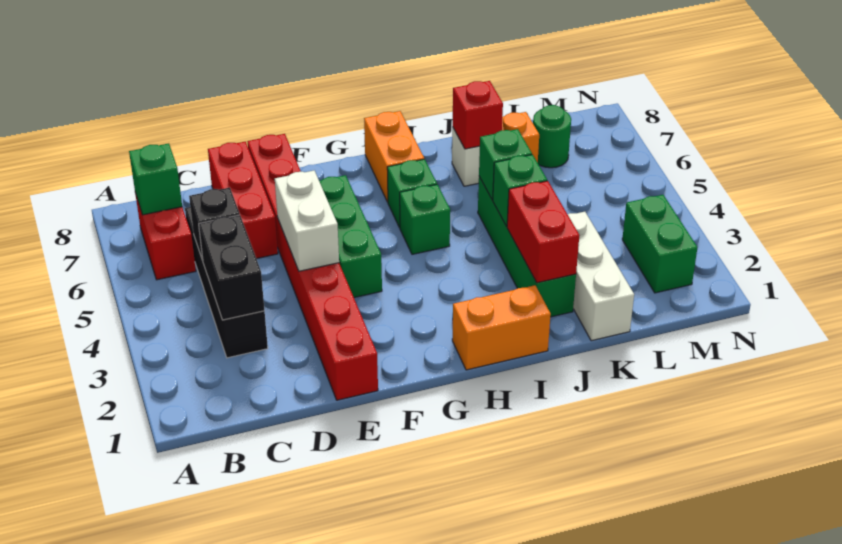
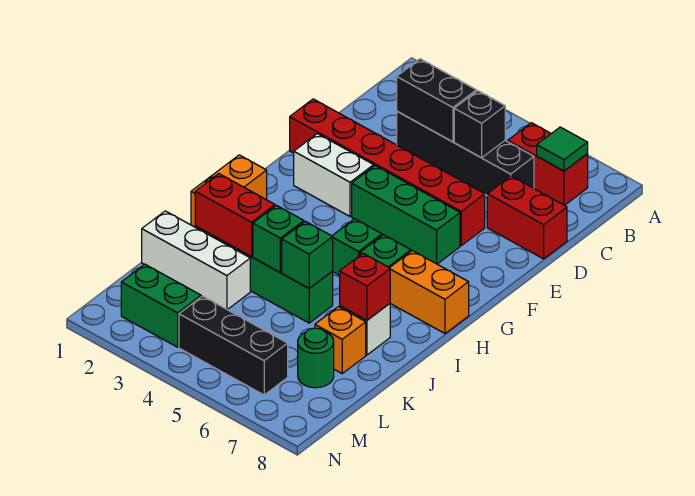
green brick B7 level 2 -> green tile B7 level 2
red brick D6:D8 level 1 -> red brick D7:D8 level 1
red brick E1:E8 level 1 -> red brick E1:E6 level 1
white brick E4:E5 level 2 -> white brick F2:F3 level 1
none -> black brick M4:M6 level 1

